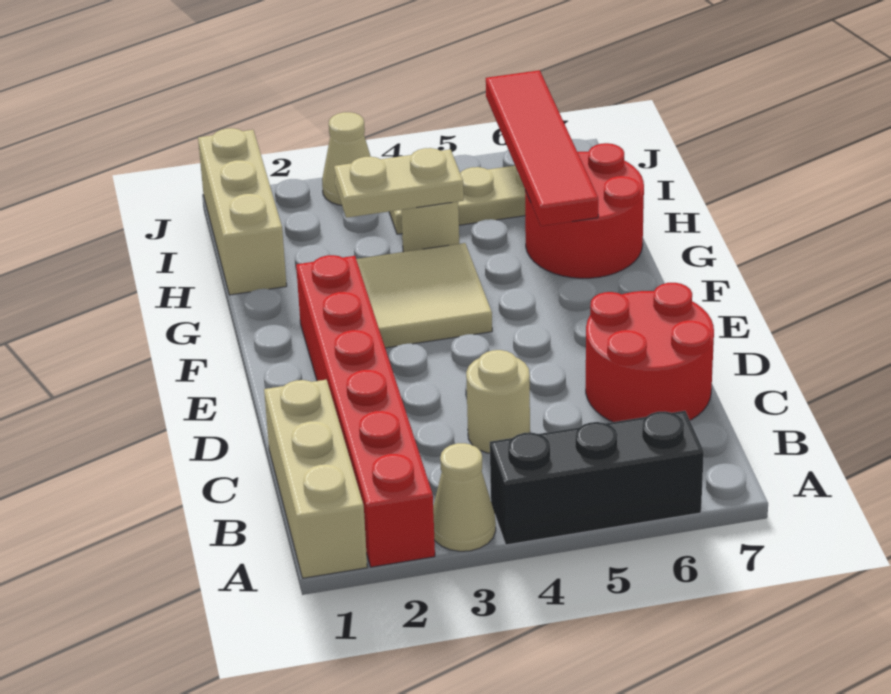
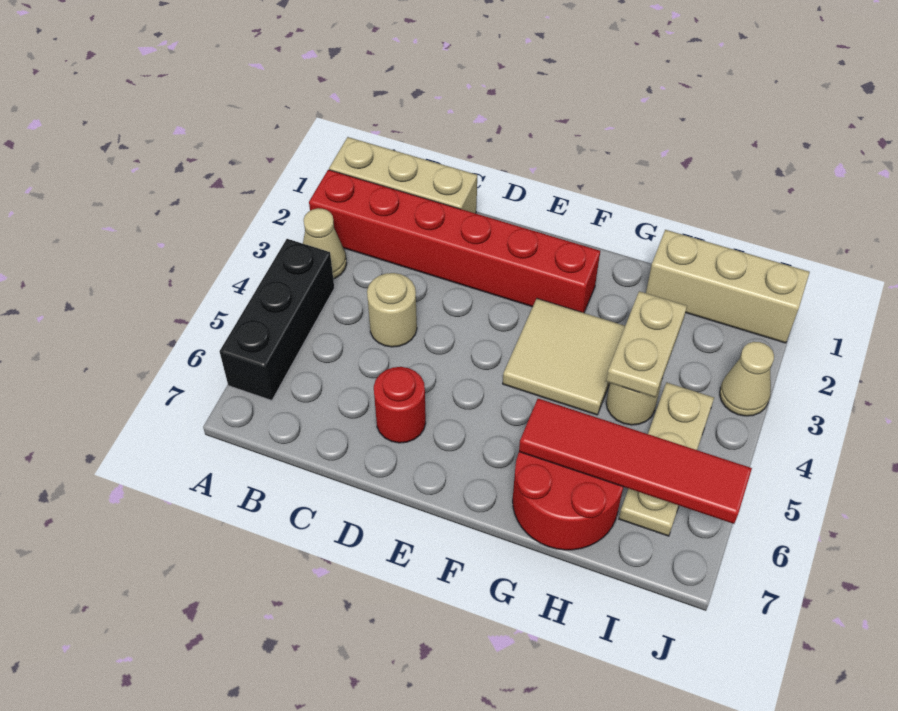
red round brick C6:D7 level 1 -> red round brick D6 level 1

